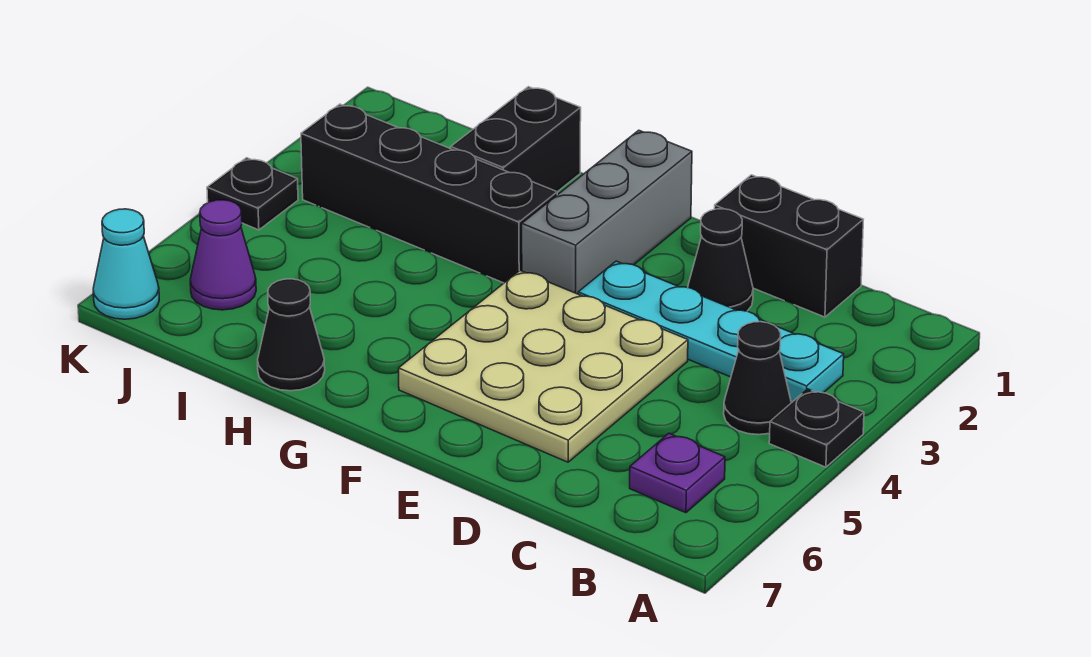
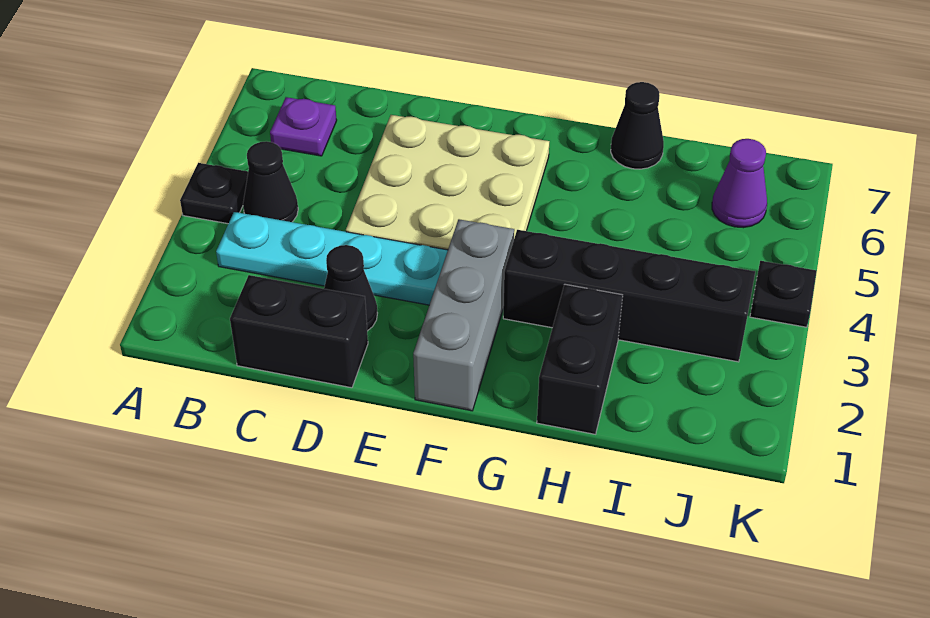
cyan cone K7 level 1 -> none

